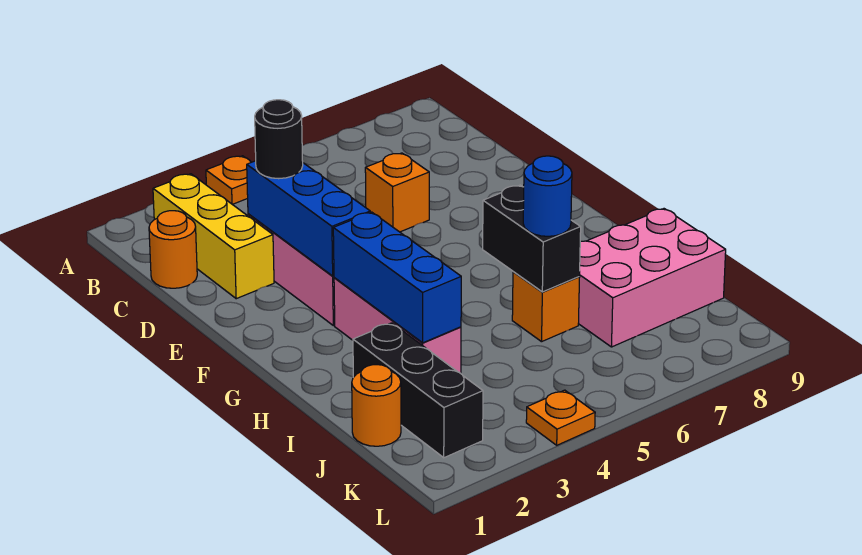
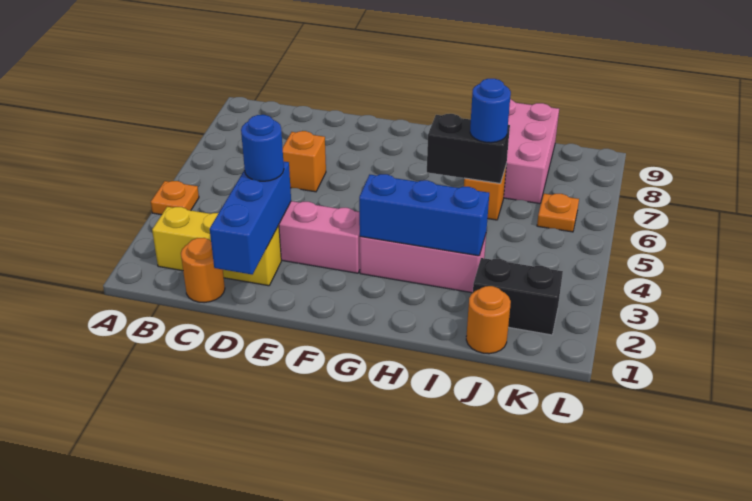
blue brick D3:F3 level 2 -> blue brick D1:D3 level 2
black round brick D3 level 3 -> blue round brick D3 level 3
black brick I2:K2 level 1 -> black brick J2:K2 level 1
orange plate L4 level 1 -> orange plate K6 level 1

